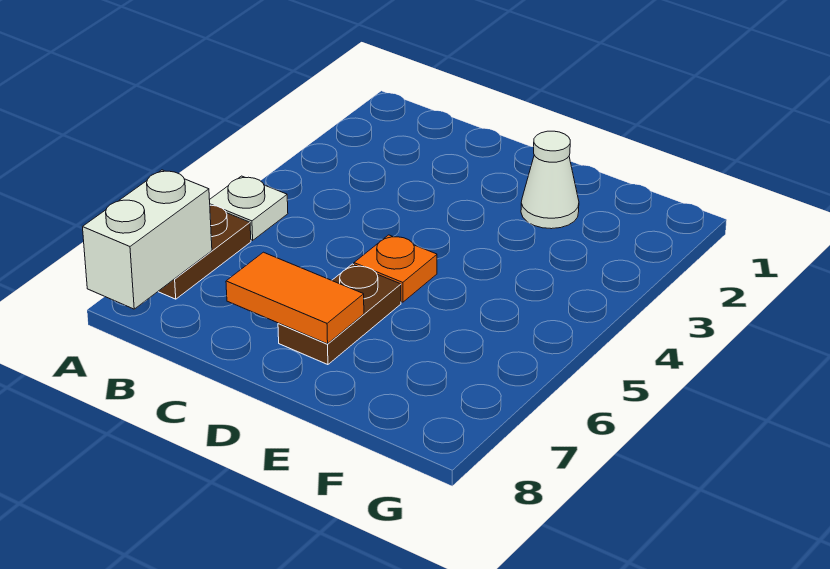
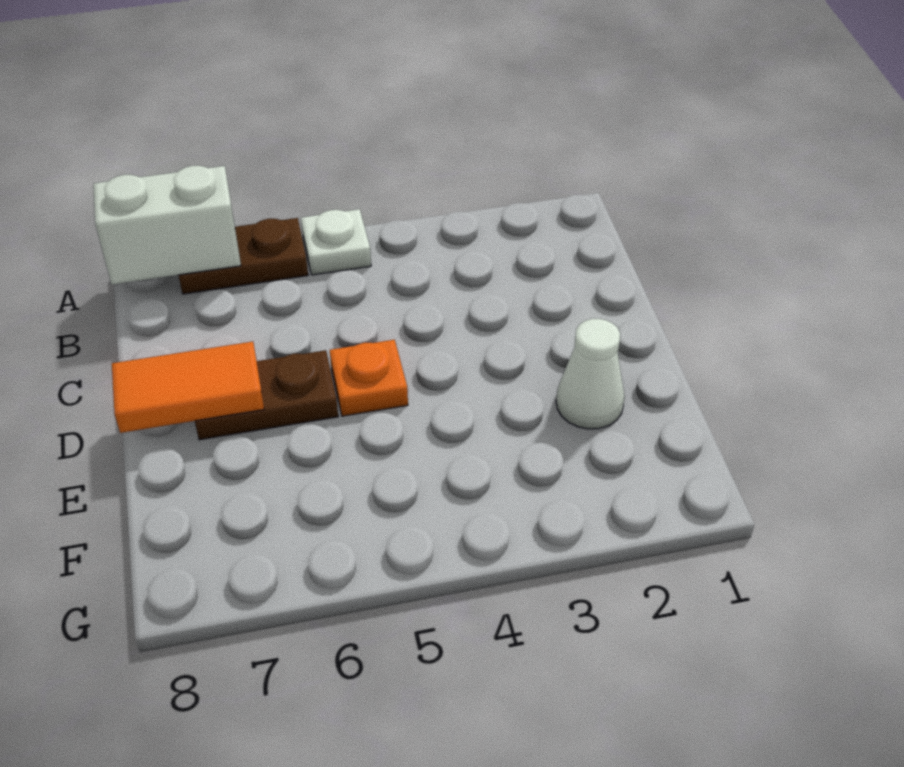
orange tile C7:D7 level 2 -> orange tile D7:D8 level 2

